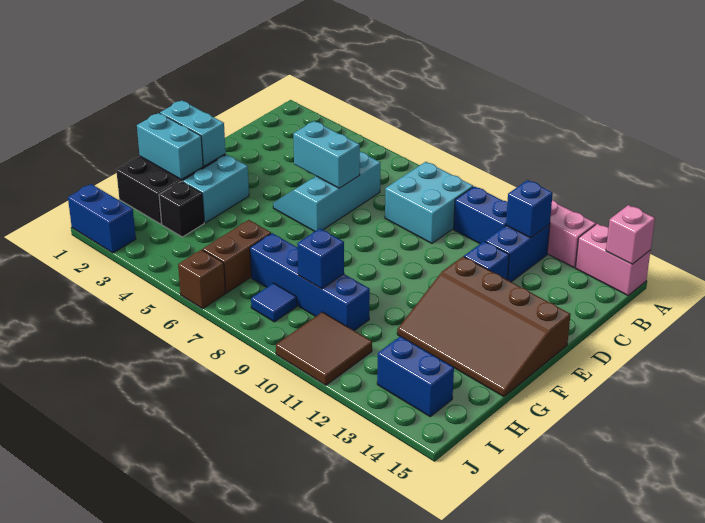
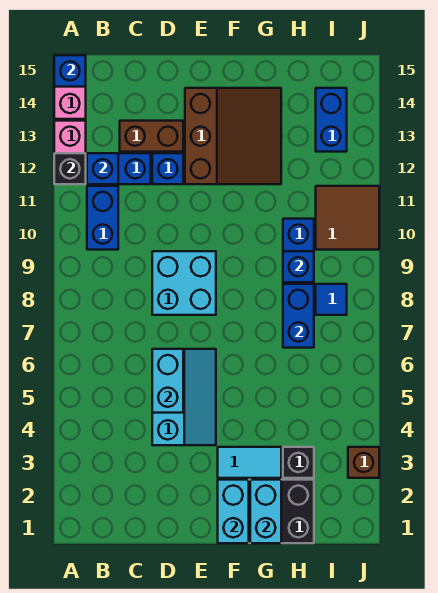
none -> black brick A12 level 2
pink brick A15 level 2 -> blue brick A15 level 2
cyan brick B8:C9 level 1 -> cyan brick D8:E9 level 1
cyan slope C5:E6 level 1 top 6 -> cyan slope D4:E6 level 1 top D
brown slope E12:G15 level 1 top E -> brown slope E12:G14 level 1 top E
cyan brick F3:G3 level 1 -> cyan tile F3:G3 level 1
brown brick H6:I6 level 1 -> brown brick C13:D13 level 1
blue brick J1:J2 level 1 -> blue brick H7:H8 level 2
brown brick J6 level 1 -> brown brick J3 level 1

